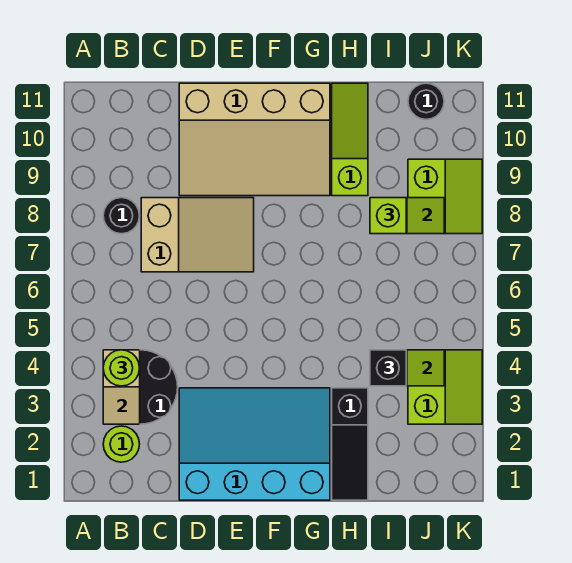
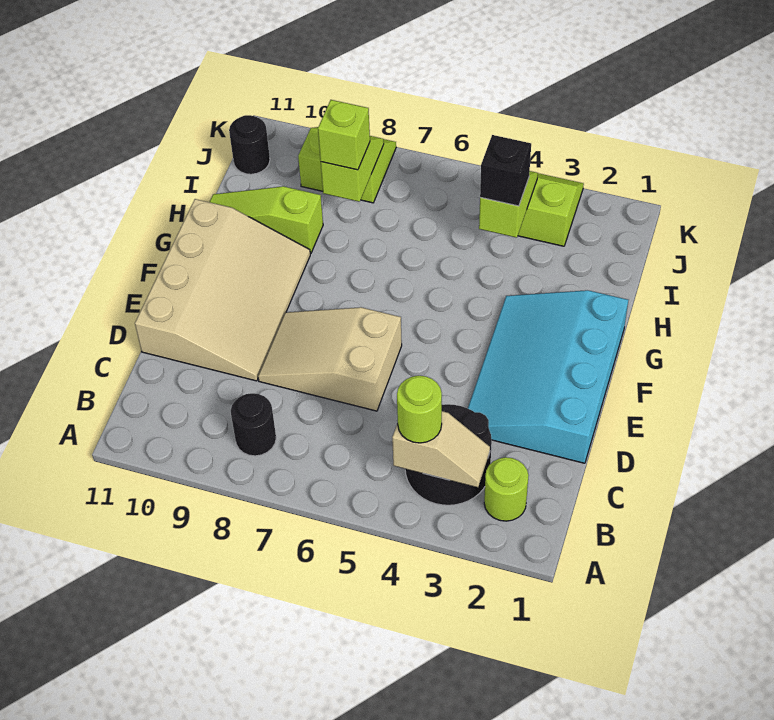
tan slope C7:E8 level 1 top C -> tan slope D6:E8 level 1 top 6
black slope H1:H3 level 1 top 3 -> none

